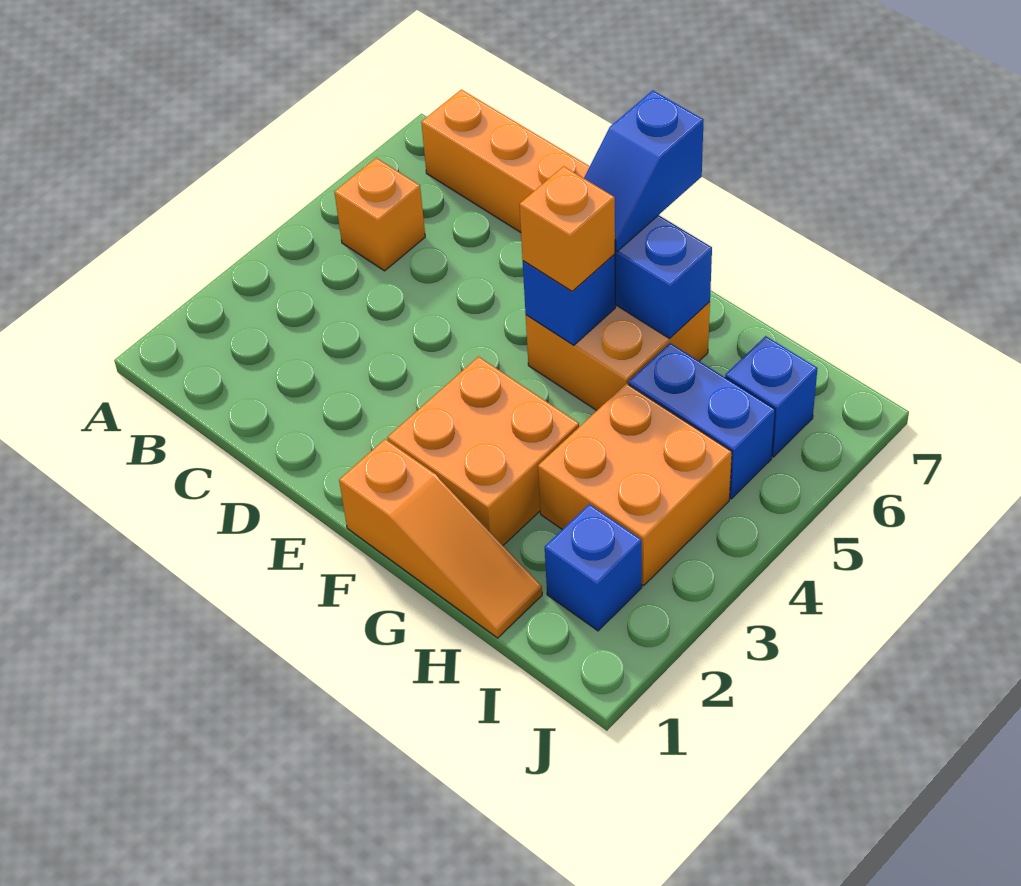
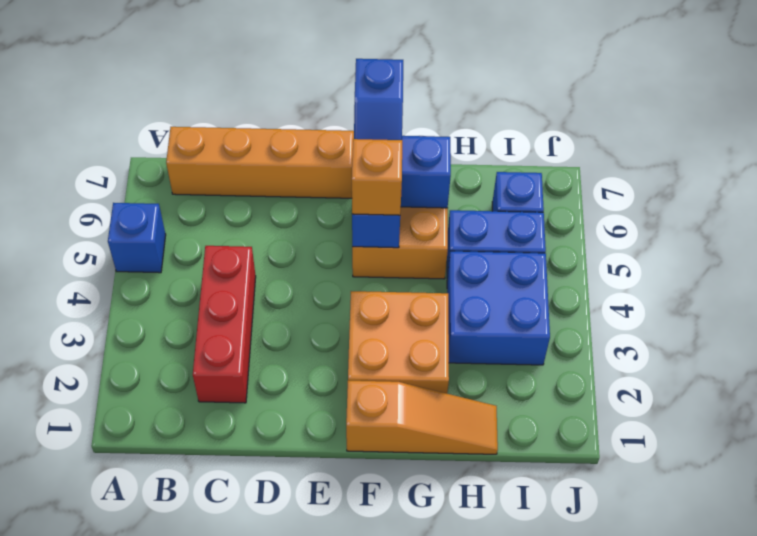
orange brick B5 level 1 -> none
none -> red brick C2:C4 level 1
orange brick H3:I4 level 1 -> blue brick H3:I4 level 1
blue brick I2 level 1 -> blue brick A5 level 1

